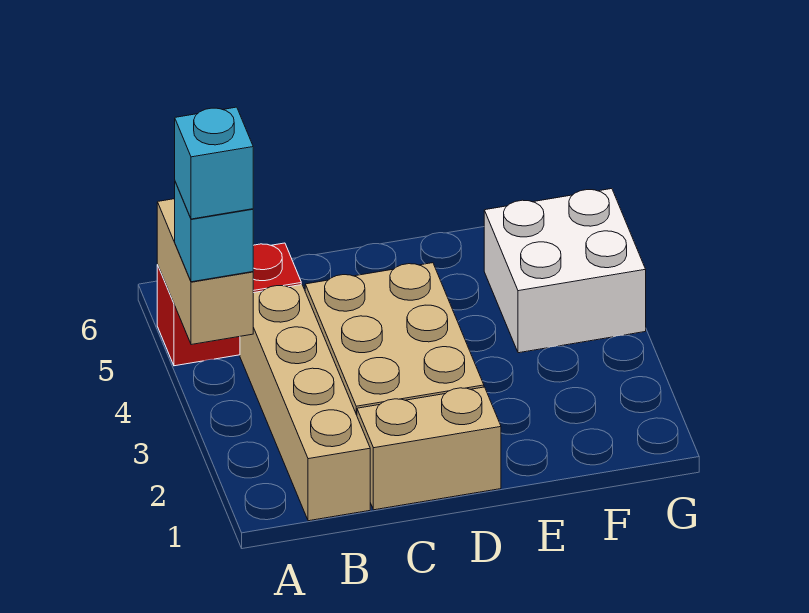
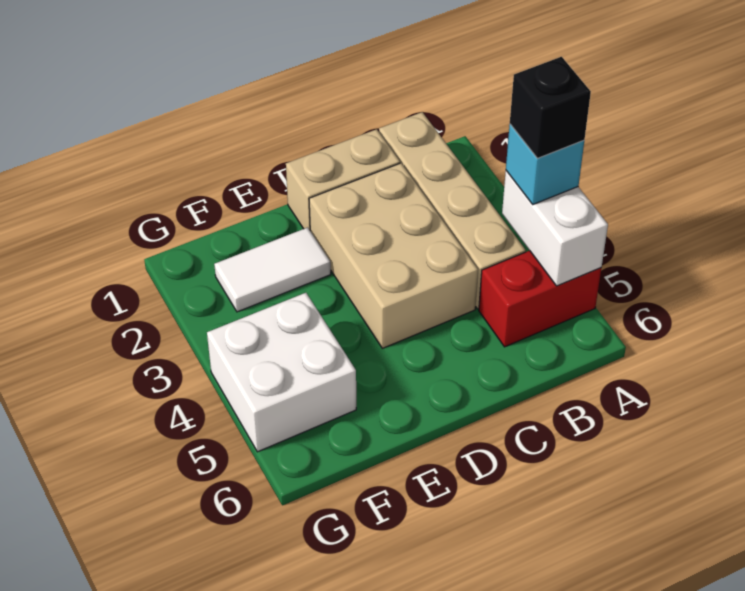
tan brick A4:A5 level 2 -> white brick A4:A5 level 2
cyan brick A4 level 4 -> black brick A4 level 4
none -> white tile E2:F2 level 1

